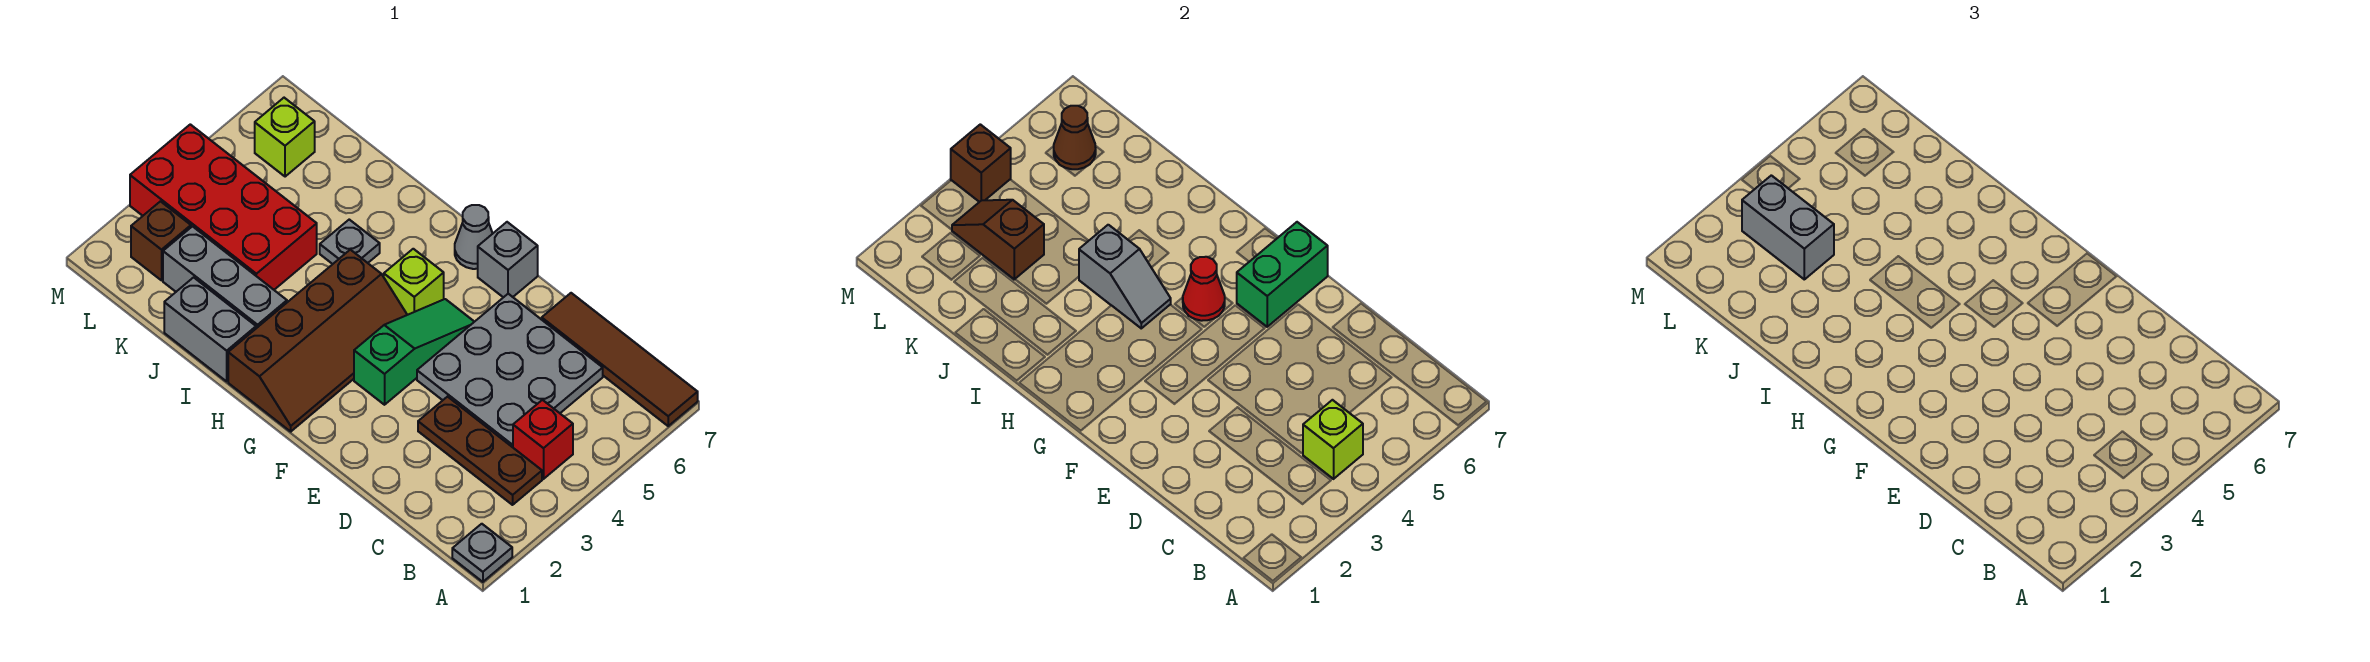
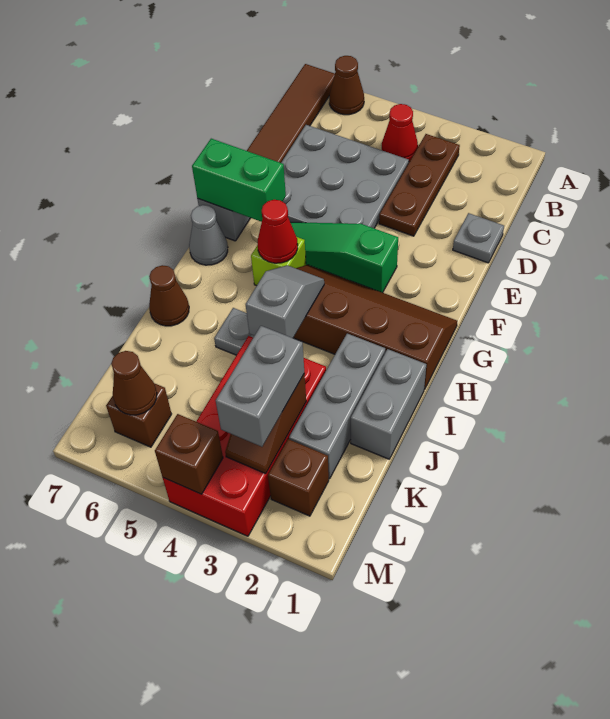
grey plate A1 level 1 -> grey plate D1 level 1
none -> brown cone A6 level 1
red brick B4 level 1 -> red cone B4 level 1
lime brick B4 level 2 -> none
none -> brown cone I7 level 1
lime brick L6 level 1 -> brown brick L6 level 1

